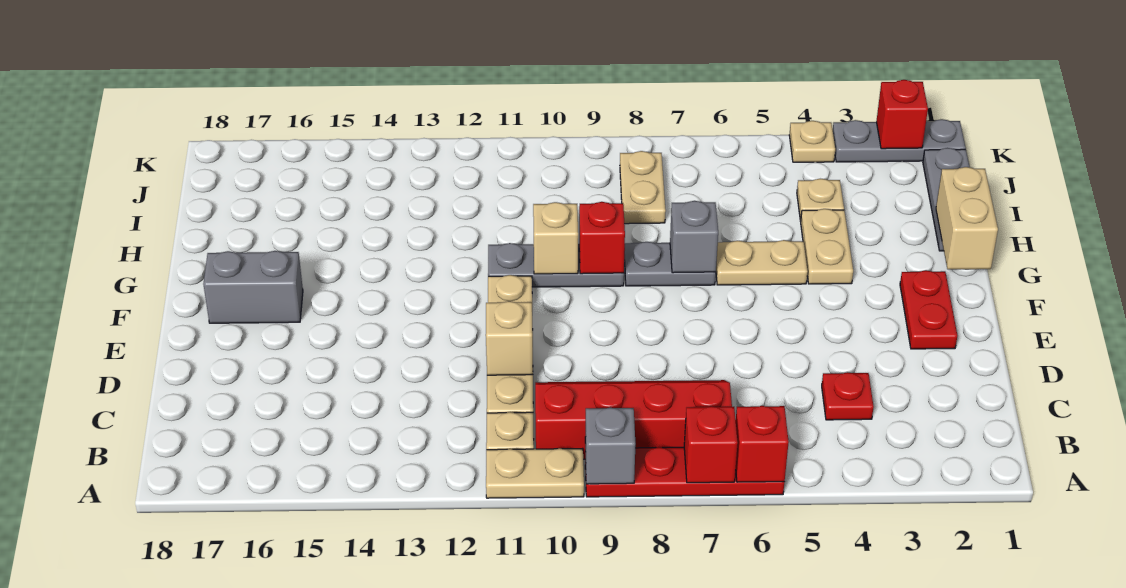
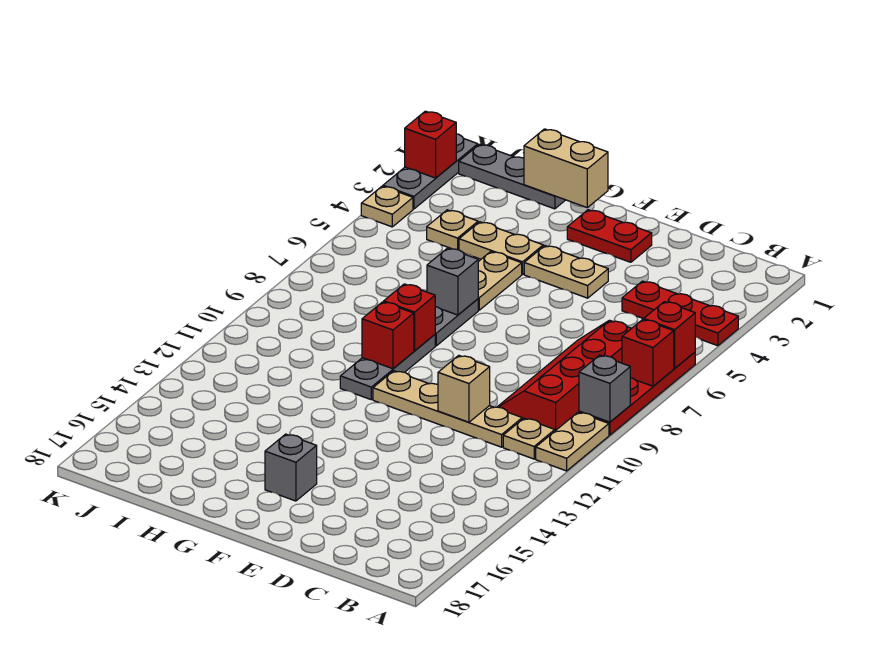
red plate C4 level 1 -> red plate A4:C4 level 1
grey brick F16:F17 level 1 -> grey brick F16 level 1
tan brick G10 level 2 -> red brick G10 level 2
tan plate I8:J8 level 1 -> tan plate E4:F4 level 1

